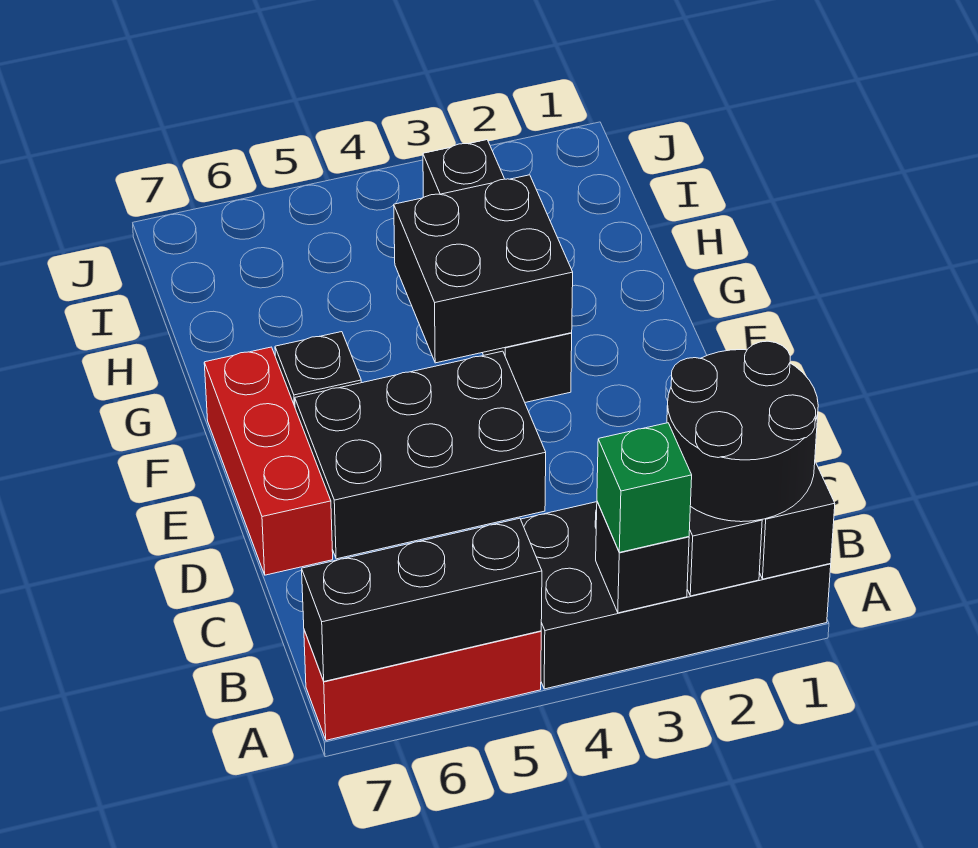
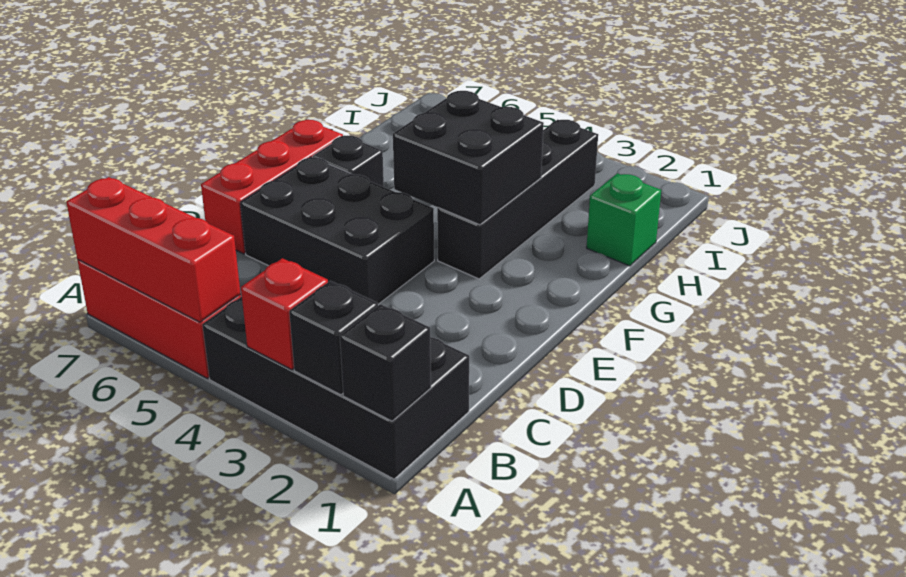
black round brick A1:B2 level 3 -> none
black brick A3 level 2 -> red brick A3 level 2
green brick A3 level 3 -> green brick H1 level 1
black brick A5:A7 level 2 -> red brick A5:A7 level 2

